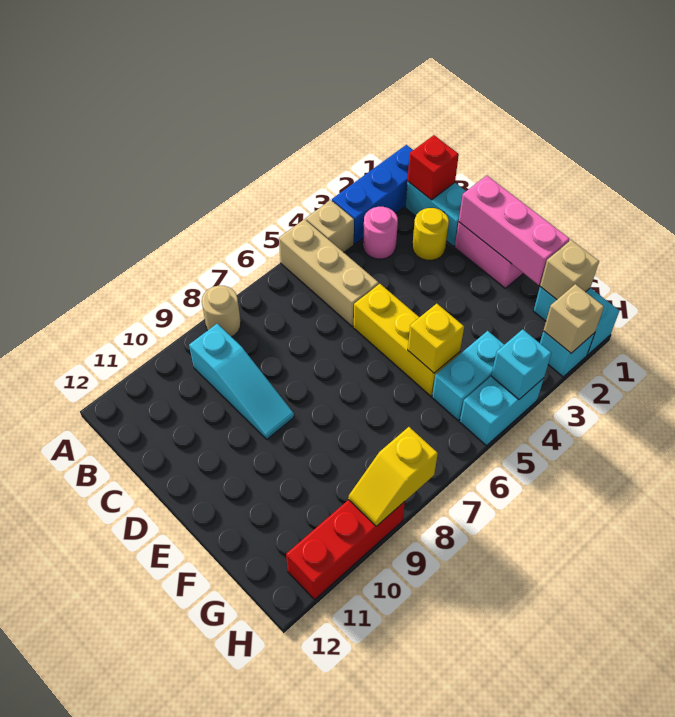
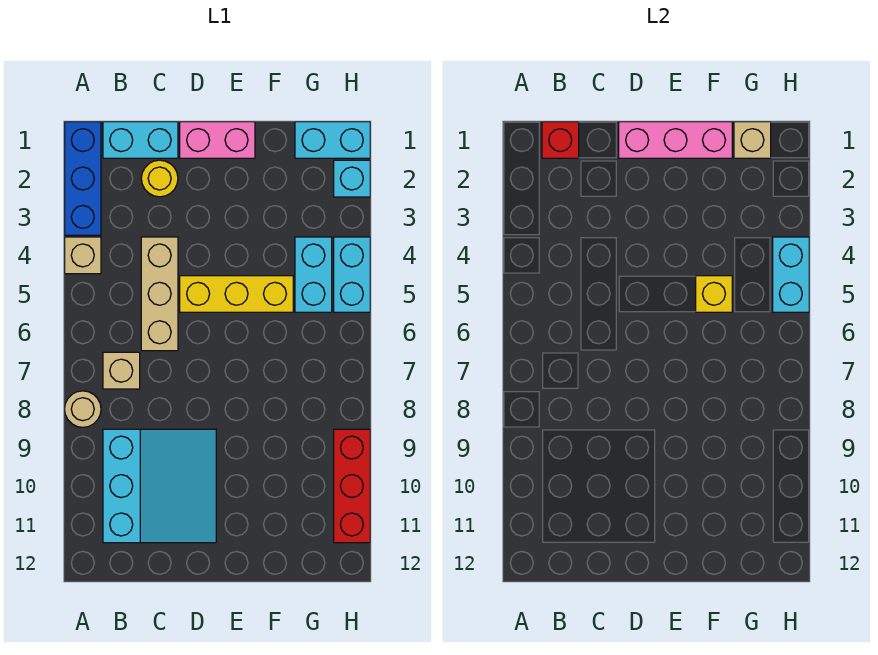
tan brick A5:C5 level 1 -> tan brick C4:C6 level 1
pink round brick B3 level 1 -> none
cyan slope B9:D9 level 1 top B -> cyan slope B9:D11 level 1 top B
tan brick H2 level 2 -> tan brick B7 level 1
cyan brick H4 level 2 -> cyan brick H4:H5 level 2
yellow slope H8:H9 level 2 top 8 -> none

